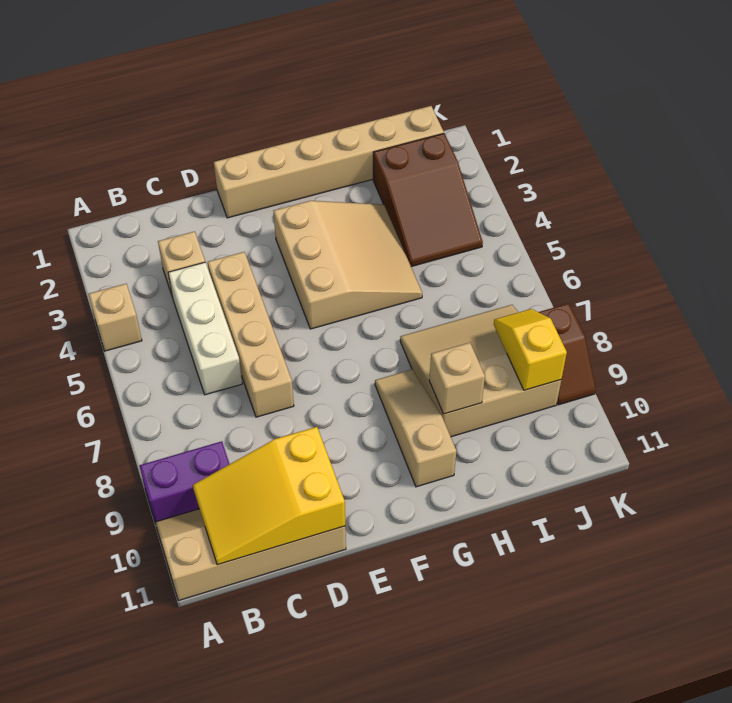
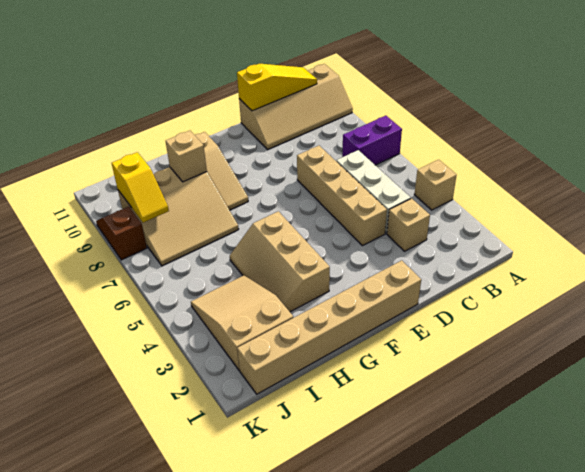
purple brick A9:B9 level 1 -> purple brick A7:B7 level 1
yellow slope B10:D11 level 2 top D -> yellow slope B11:D11 level 2 top D
tan slope F3:H5 level 1 top F -> tan slope G3:H5 level 1 top G
brown slope I2:J4 level 1 top 2 -> tan slope I2:J4 level 1 top 2

